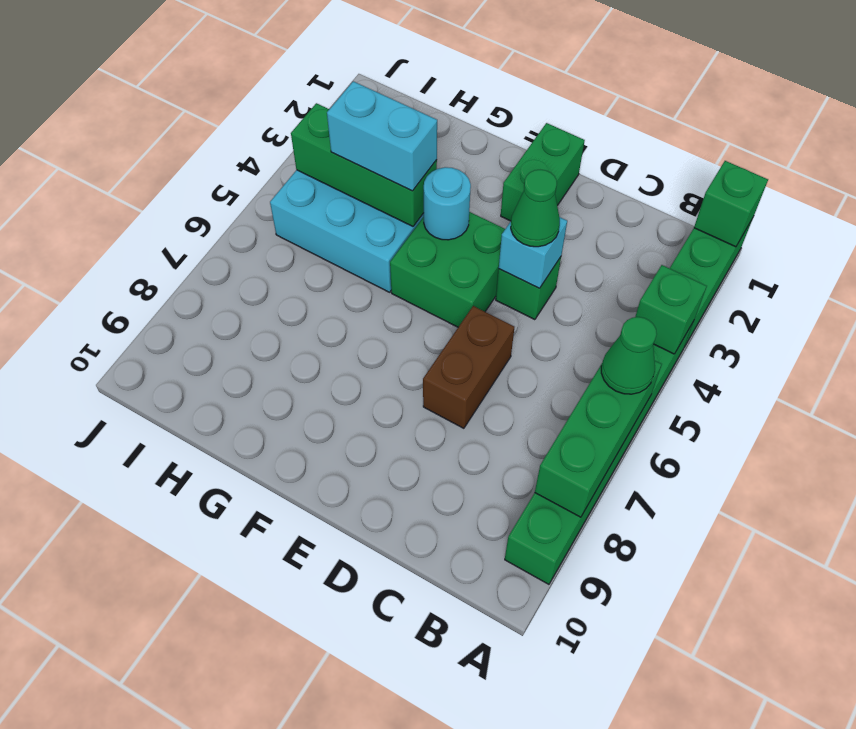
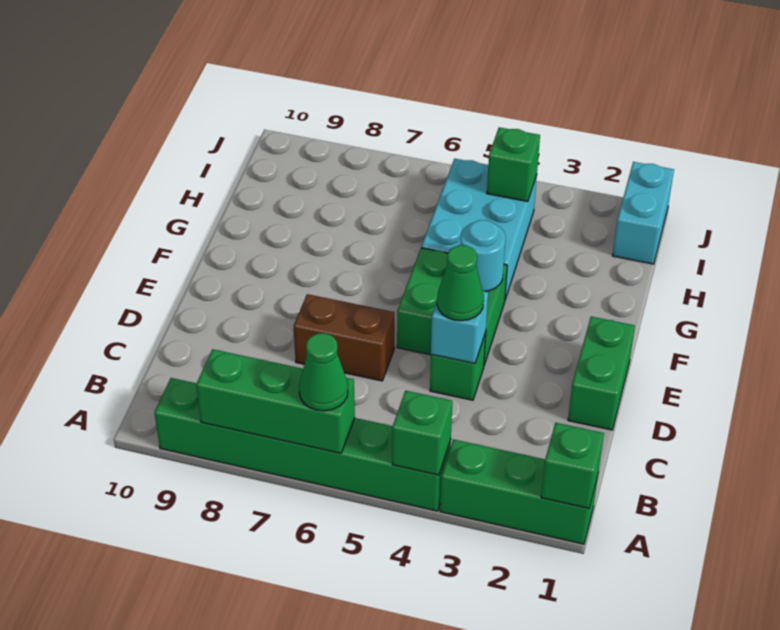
green brick E1:E2 level 1 -> green brick D1:E1 level 1
green brick G4:I4 level 2 -> green brick I4 level 2
cyan brick G4:H4 level 3 -> cyan brick I1:J1 level 1

